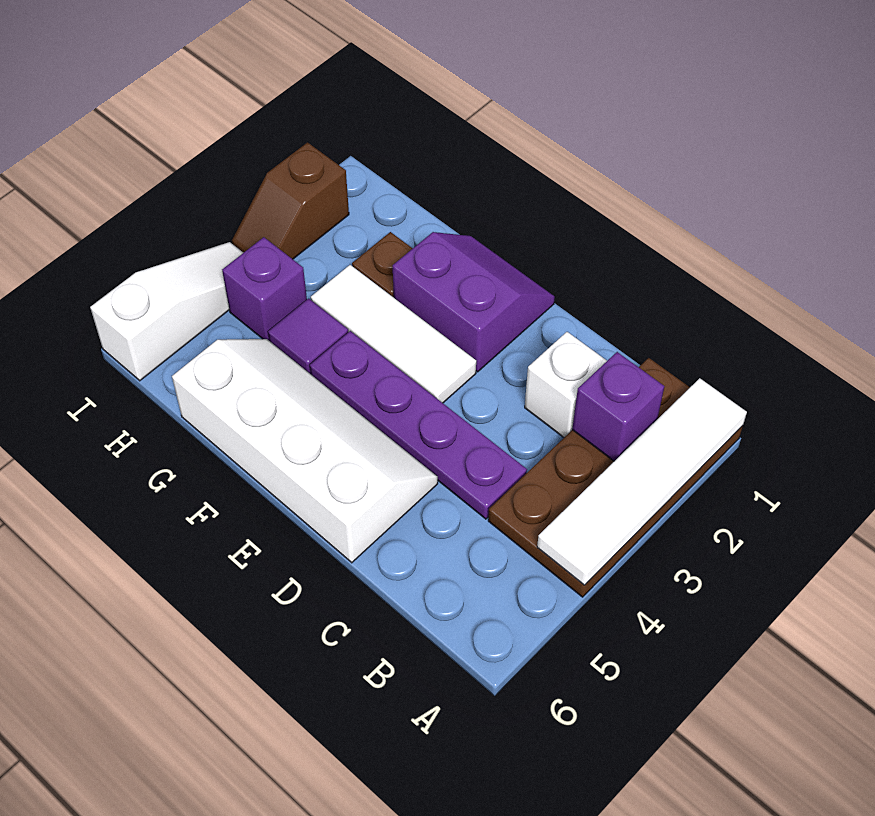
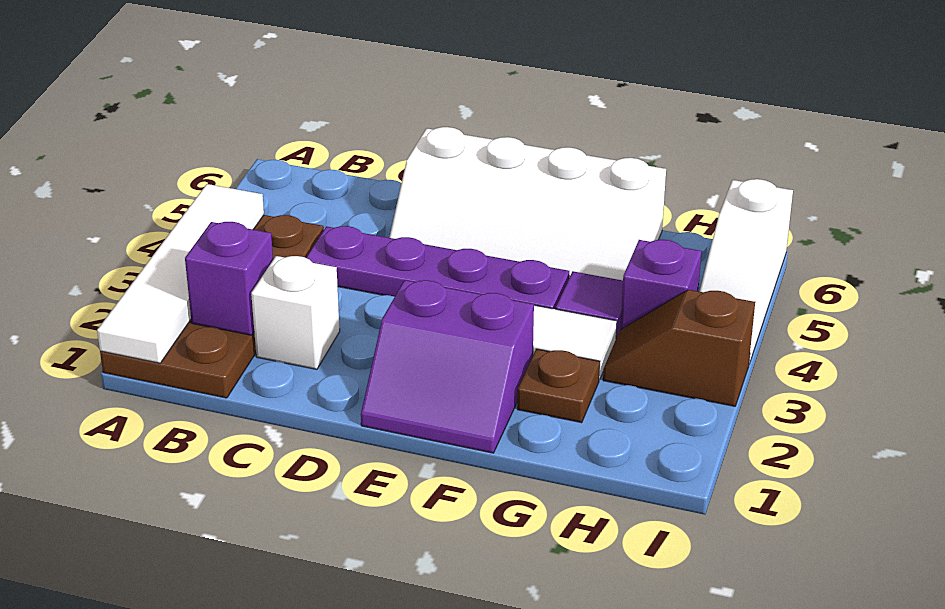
brown slope I2:I3 level 1 top 2 -> brown slope H3:I3 level 1 top I

